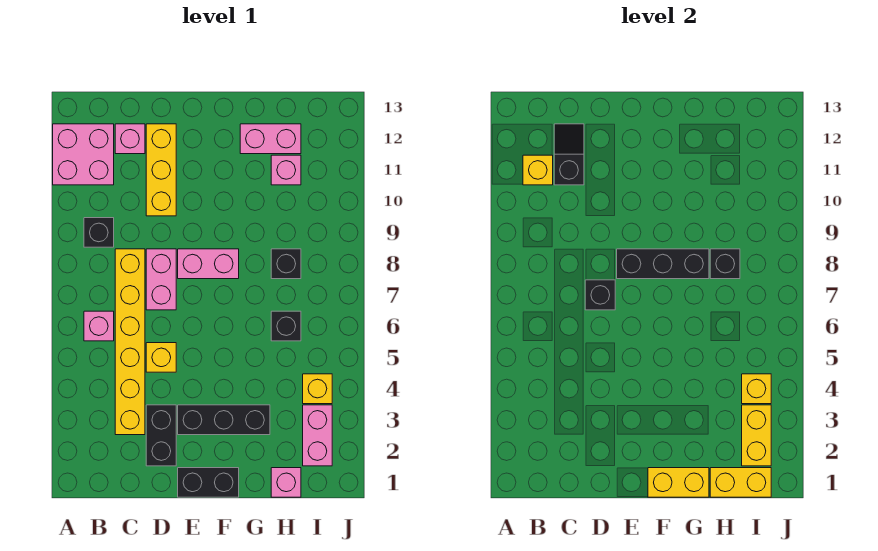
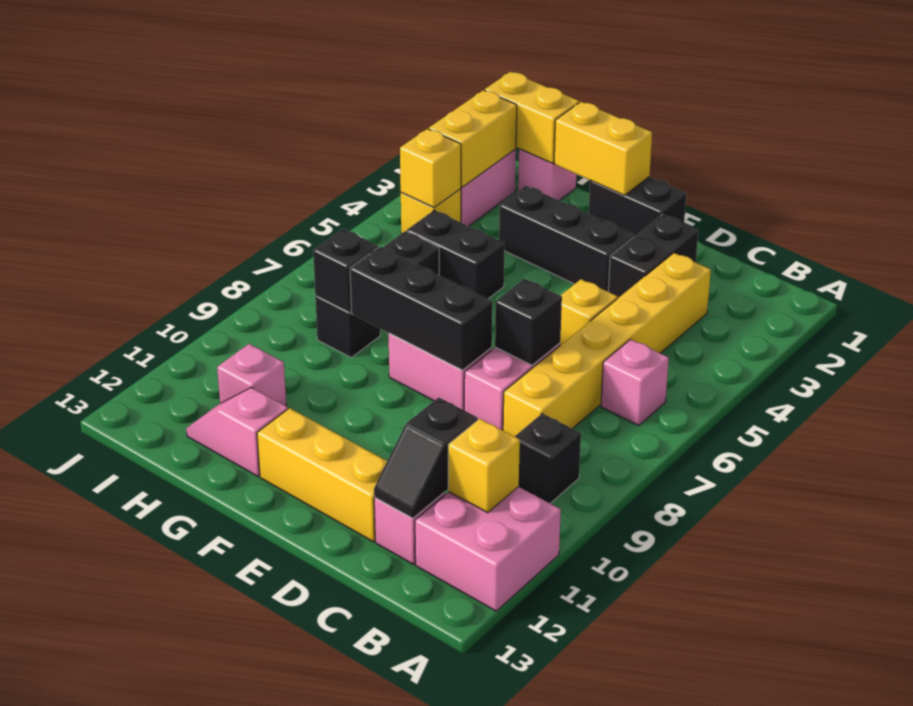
yellow brick D10:D12 level 1 -> yellow brick D12:F12 level 1
none -> black brick G5:H5 level 1
pink brick G12:H12 level 1 -> pink slope G12:H12 level 1 top G

